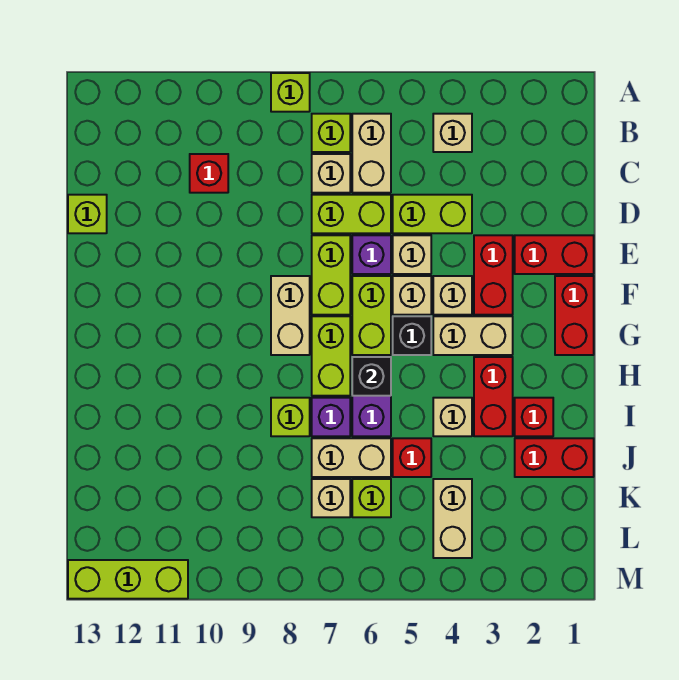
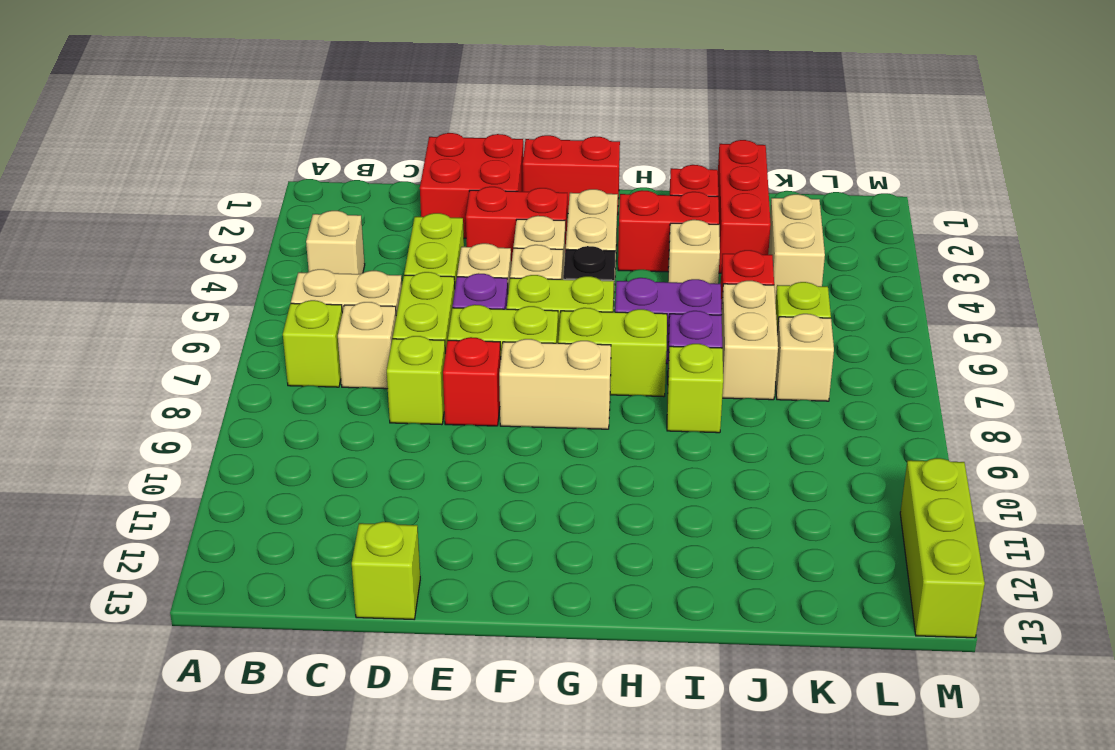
lime brick A8 level 1 -> lime brick D8 level 1
red brick C10 level 1 -> red brick E8 level 1
red brick E1:E2 level 1 -> red brick D1:E2 level 1
black brick H6 level 2 -> none
red brick J1:J2 level 1 -> red brick J1:J3 level 1
tan brick K4:L4 level 1 -> tan brick K3:K4 level 1

